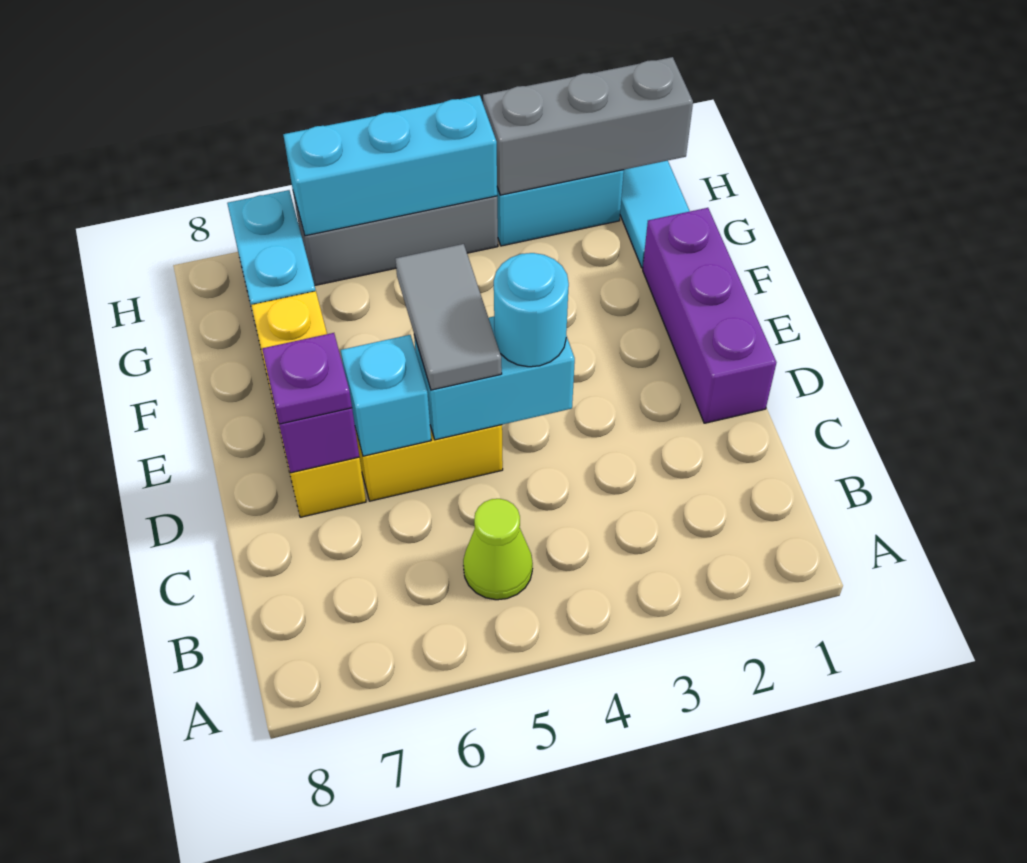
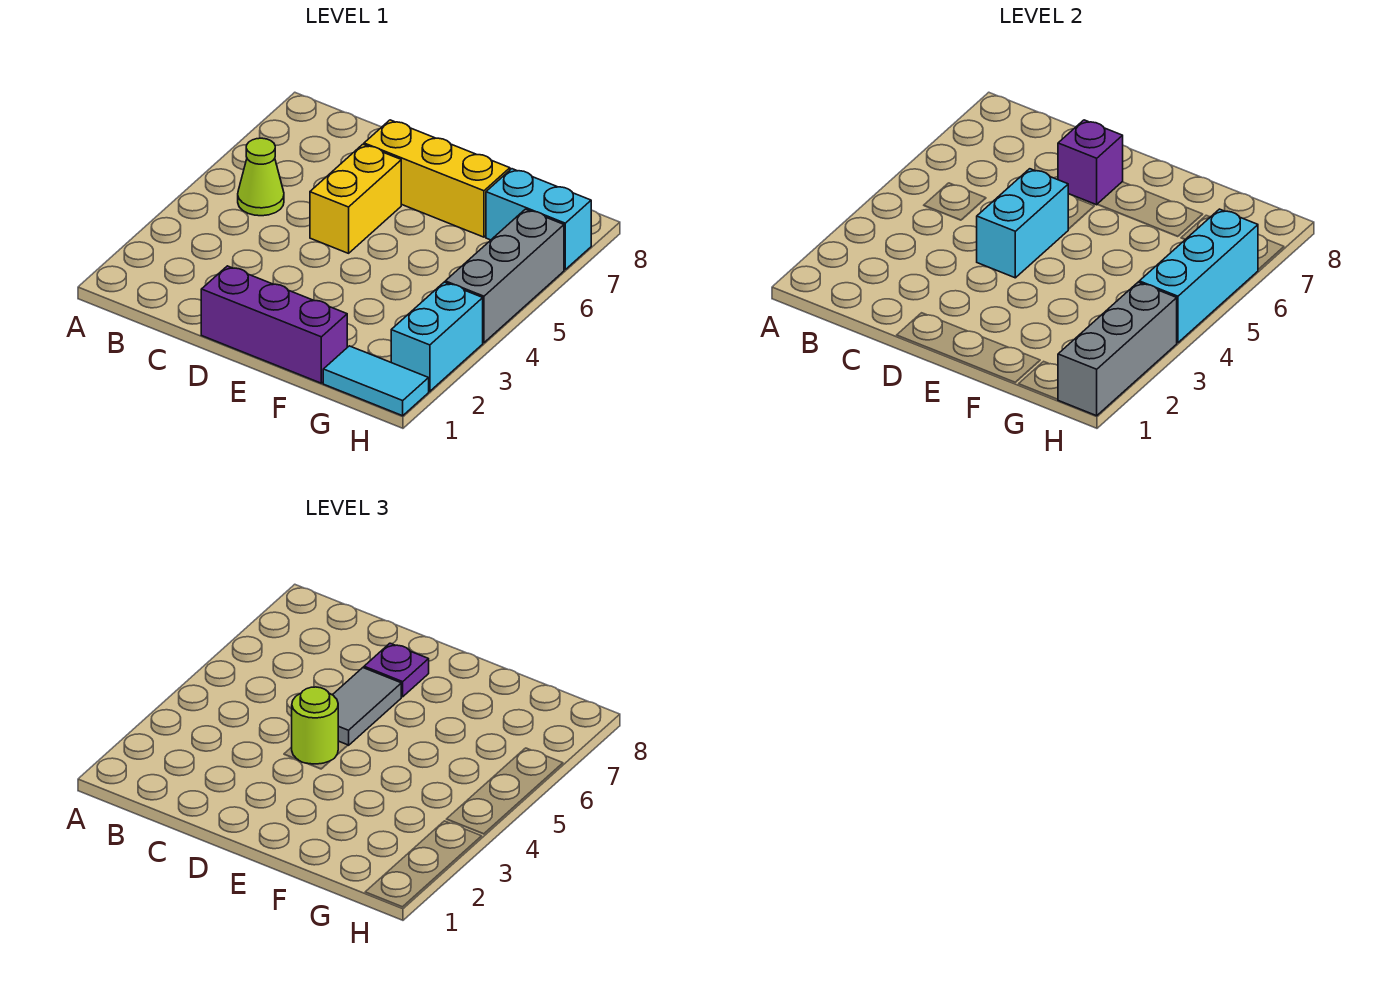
cyan round brick D4 level 3 -> lime round brick D4 level 3
grey tile D5:E5 level 3 -> grey tile D5:D6 level 3
cyan brick D6 level 2 -> none

